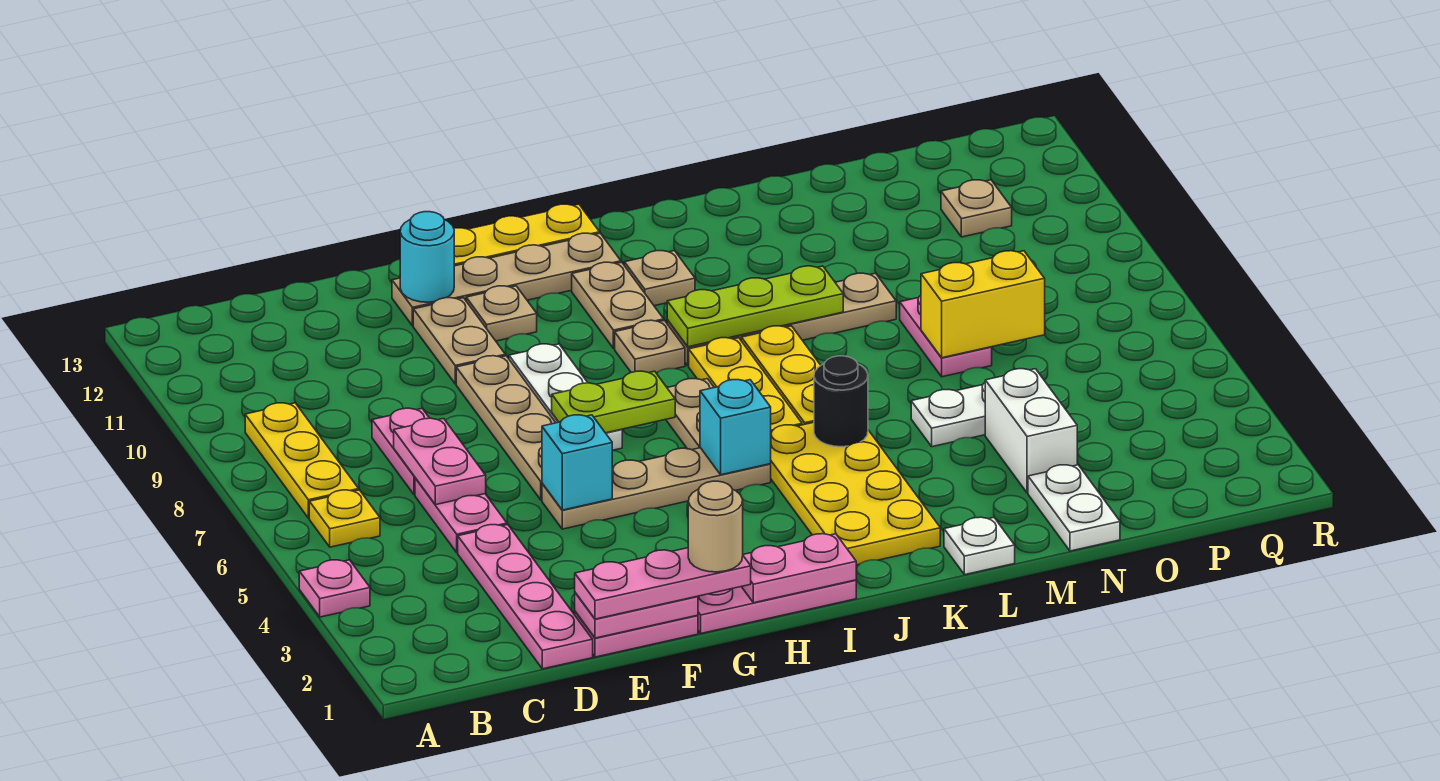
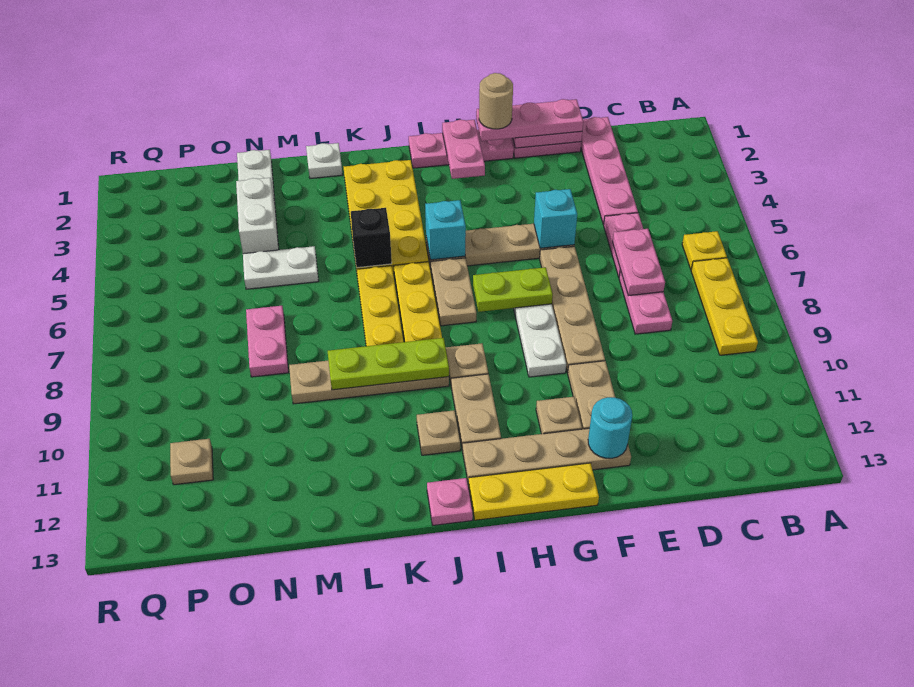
pink plate A4 level 1 -> pink plate J13 level 1
pink plate H1:I1 level 2 -> pink plate H1:H2 level 2
black round brick K5 level 2 -> black brick K5 level 2
yellow brick N7:O7 level 2 -> none

